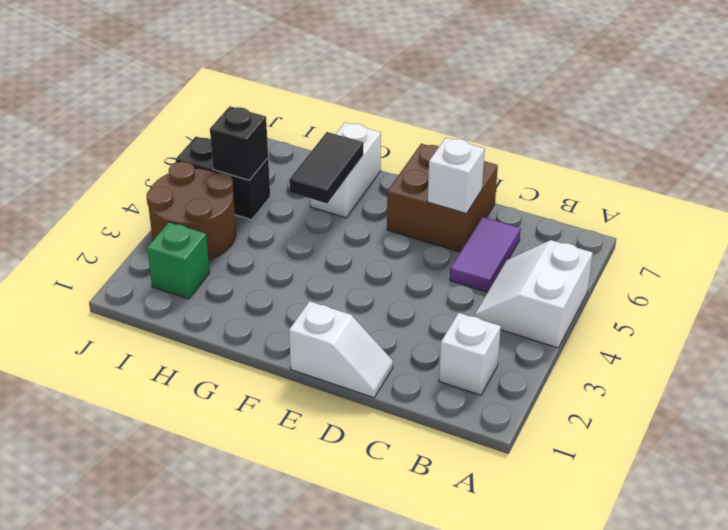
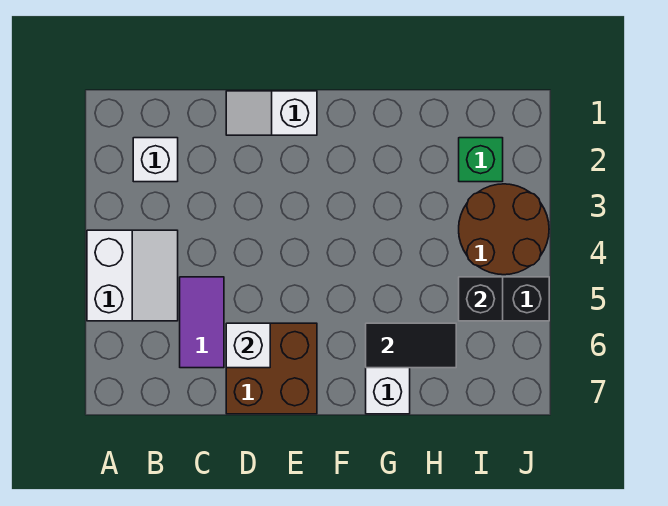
black tile G5:G6 level 2 -> black tile G6:H6 level 2

